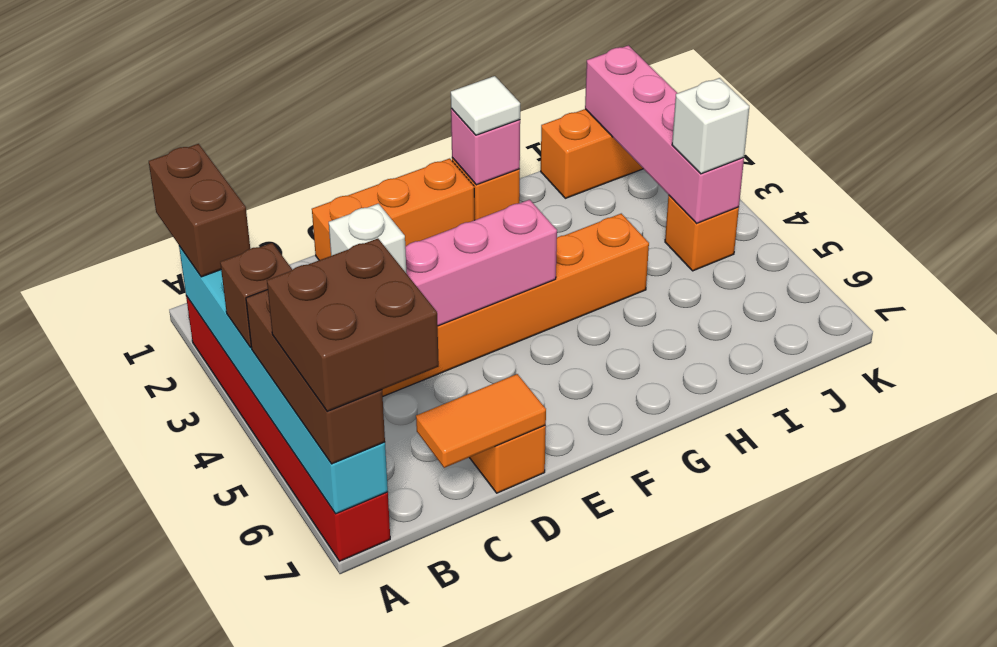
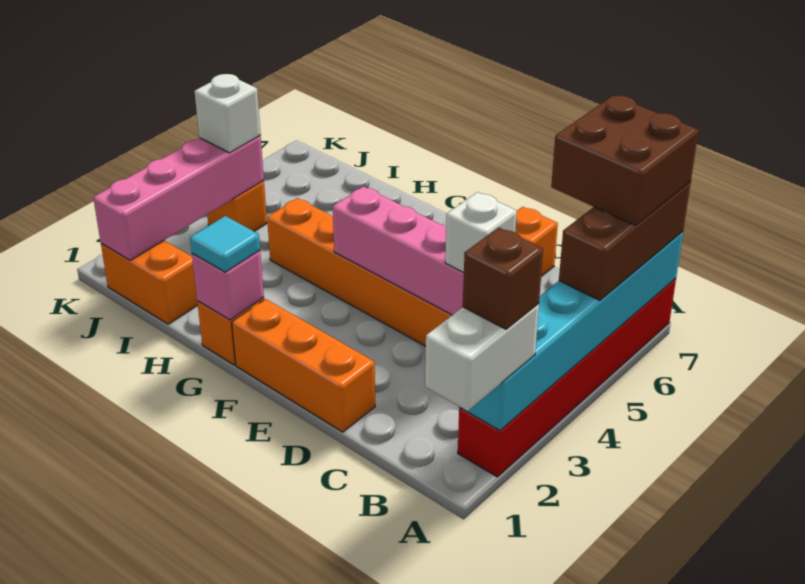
brown brick A1:A2 level 3 -> white brick A1:A2 level 3
brown brick A4 level 3 -> brown brick A2 level 4
orange tile C7:D7 level 2 -> none
white tile G1 level 3 -> cyan tile G1 level 3

